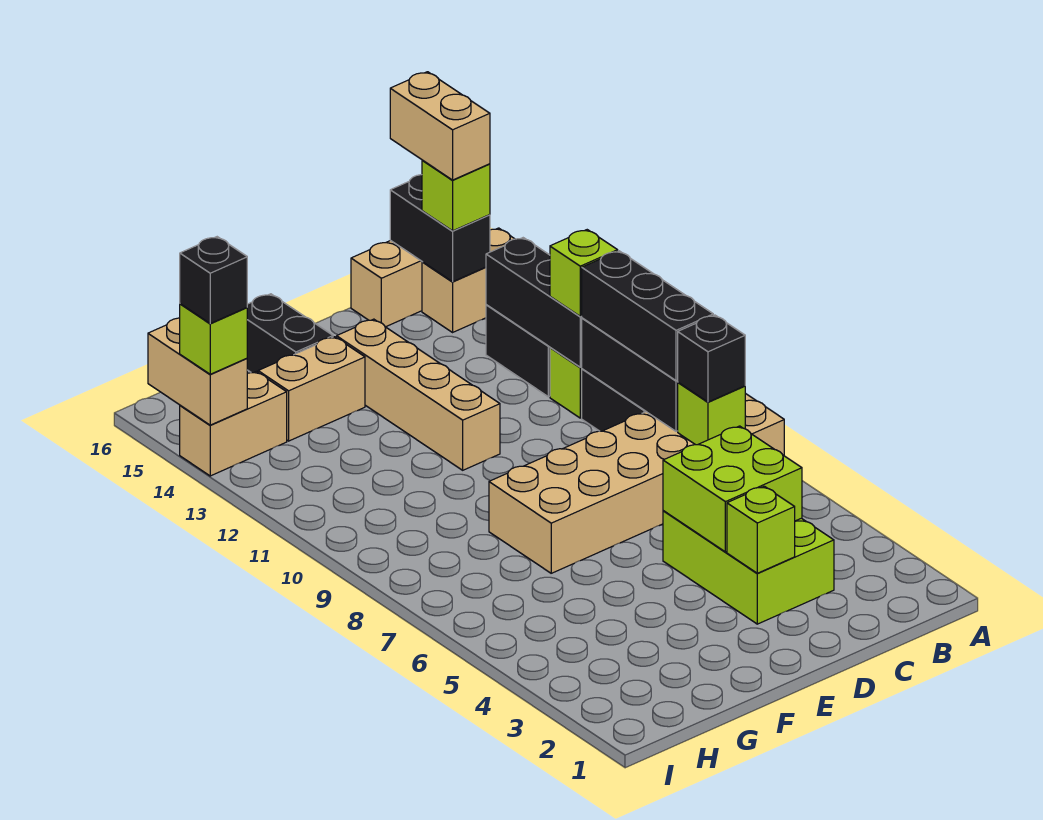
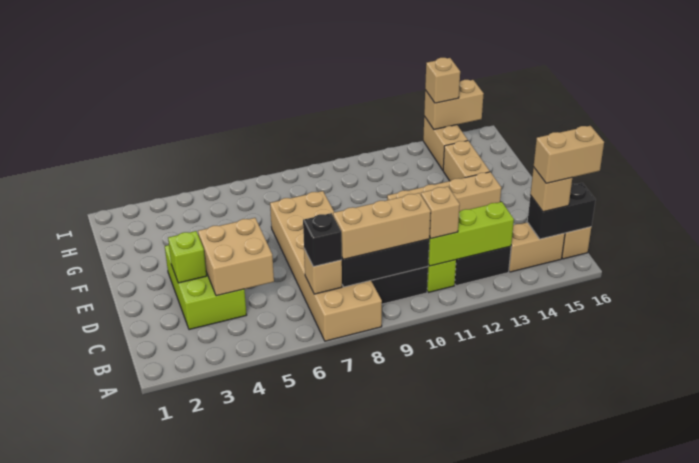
tan brick A15:B15 level 1 -> tan brick B14:B15 level 1
lime brick B7 level 2 -> tan brick B7 level 2
black brick B8:B10 level 3 -> tan brick B8:B10 level 3
black brick B11:B13 level 2 -> lime brick B11:B13 level 2
lime brick B11 level 3 -> tan brick B11 level 3
lime brick B15 level 3 -> tan brick B15 level 3
lime brick C3:D5 level 1 -> lime brick C3:E4 level 1
lime brick C4:D5 level 2 -> tan brick C4:D5 level 2
black brick F15:F16 level 1 -> none
lime brick I14 level 3 -> tan brick I14 level 3
black brick I14 level 4 -> none

